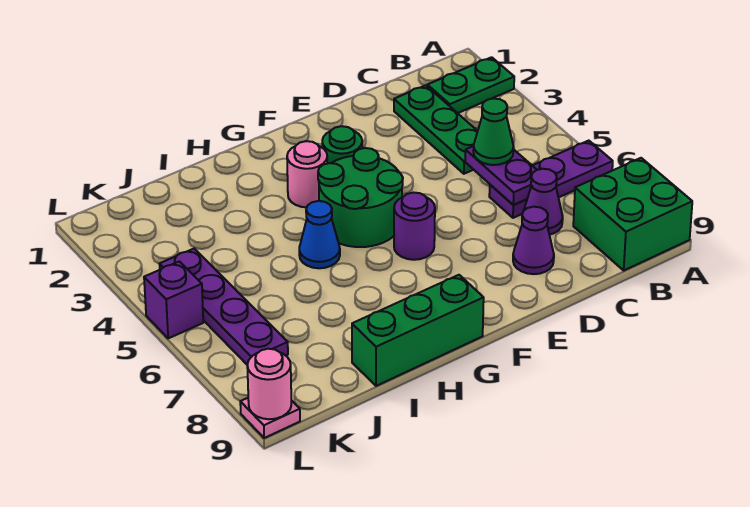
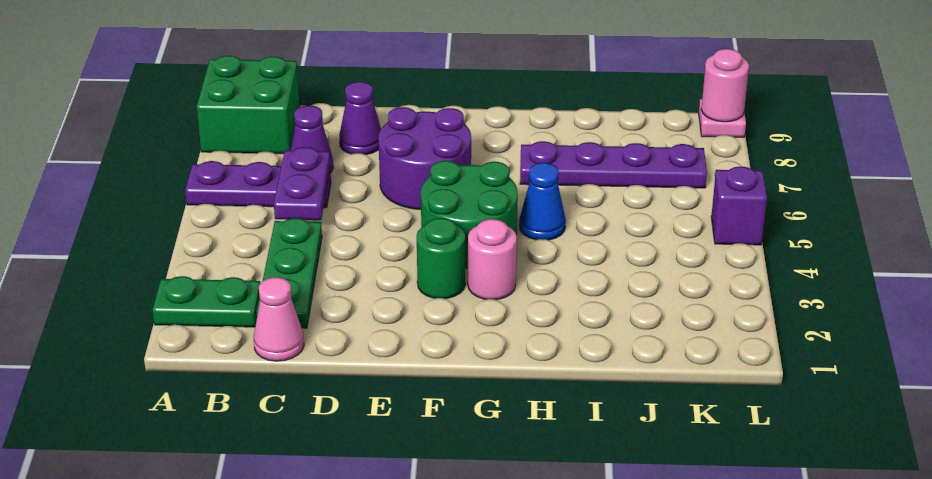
none -> pink cone C1 level 1
green cone C5 level 3 -> none
purple round brick F6 level 1 -> purple round brick E6:F7 level 1
green brick G9:I9 level 1 -> none
purple plate K4:K7 level 1 -> purple plate H7:K7 level 1

